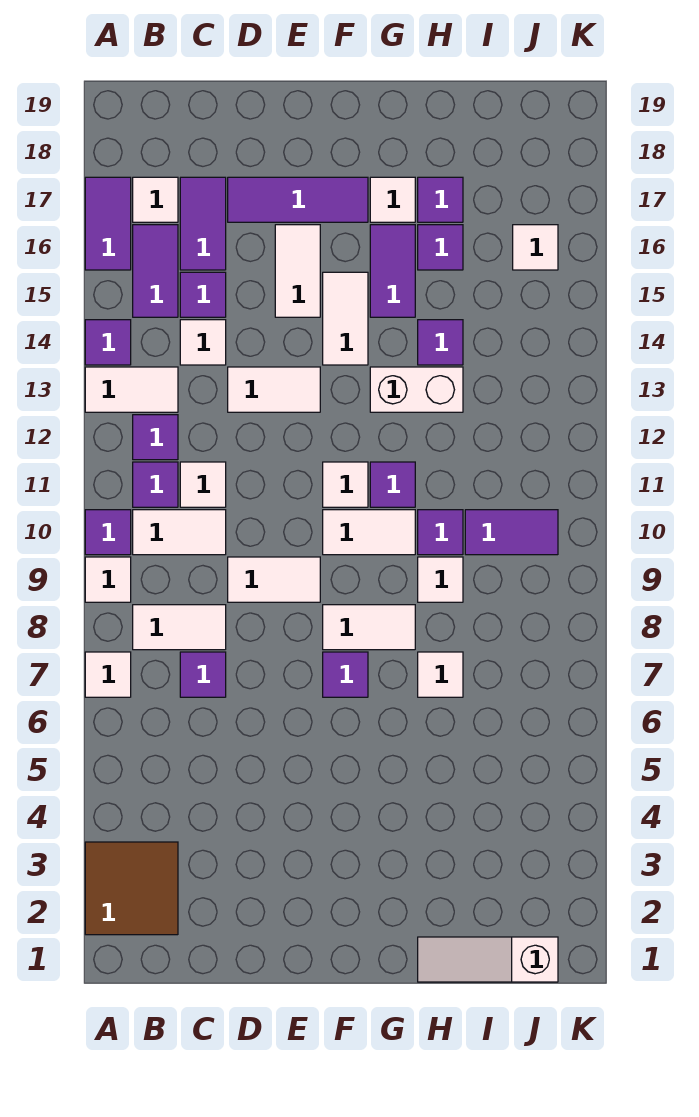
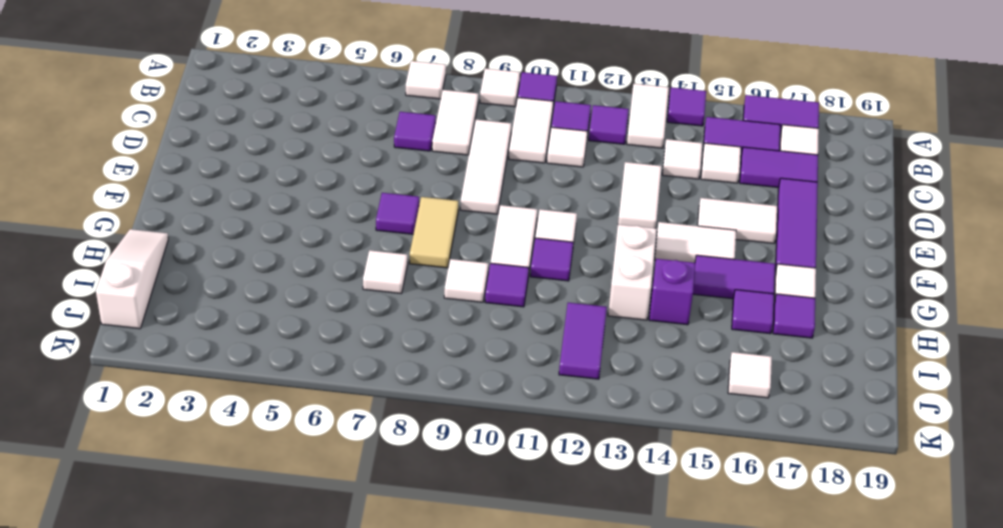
brown tile A2:B3 level 1 -> none
purple tile C15 level 1 -> white tile C15 level 1
white tile D9:E9 level 1 -> white tile C9:E9 level 1
white tile F8:G8 level 1 -> tan tile F8:G8 level 1
purple tile H14 level 1 -> purple brick H14 level 1
purple tile I10:J10 level 1 -> purple tile I12:J12 level 1

